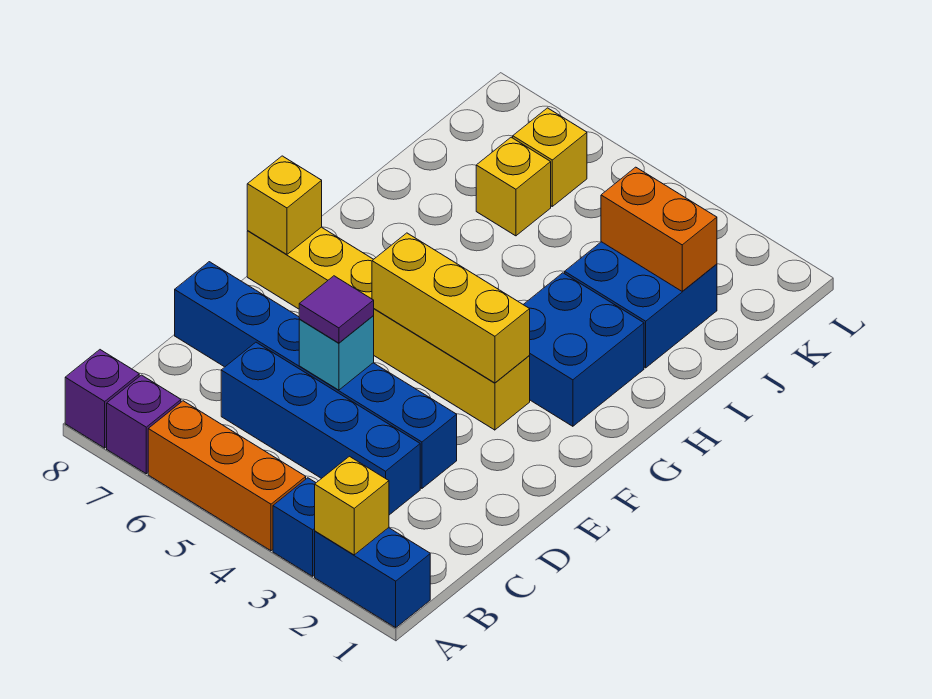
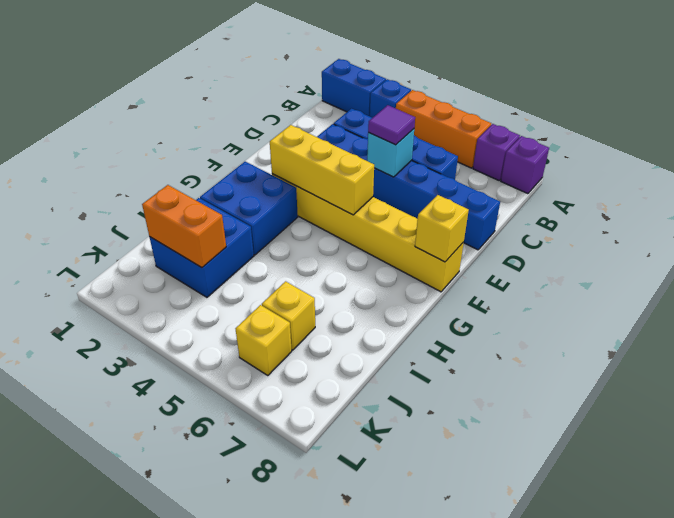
yellow brick A2 level 2 -> none

